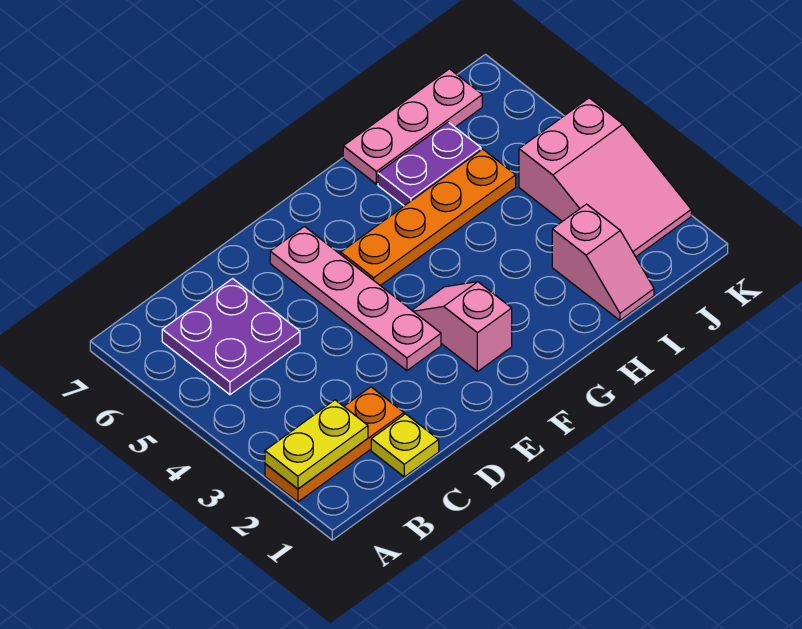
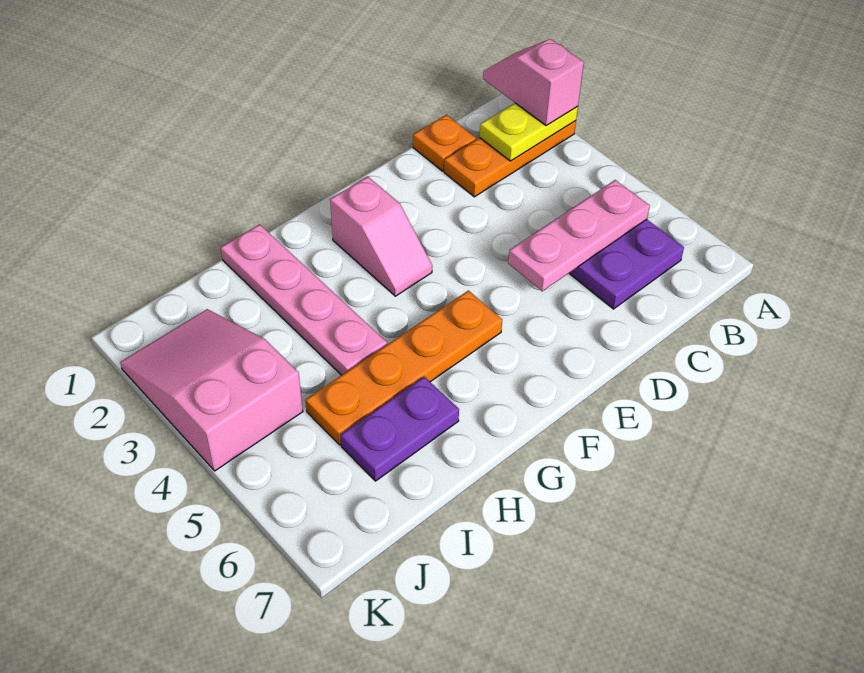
yellow plate C1 level 1 -> orange plate C1 level 1
pink plate E3:E6 level 1 -> pink plate H1:H4 level 1
pink plate H7:J7 level 1 -> pink plate B5:D5 level 2
pink slope I1:I2 level 1 top 2 -> pink slope A1:A2 level 3 top 2

